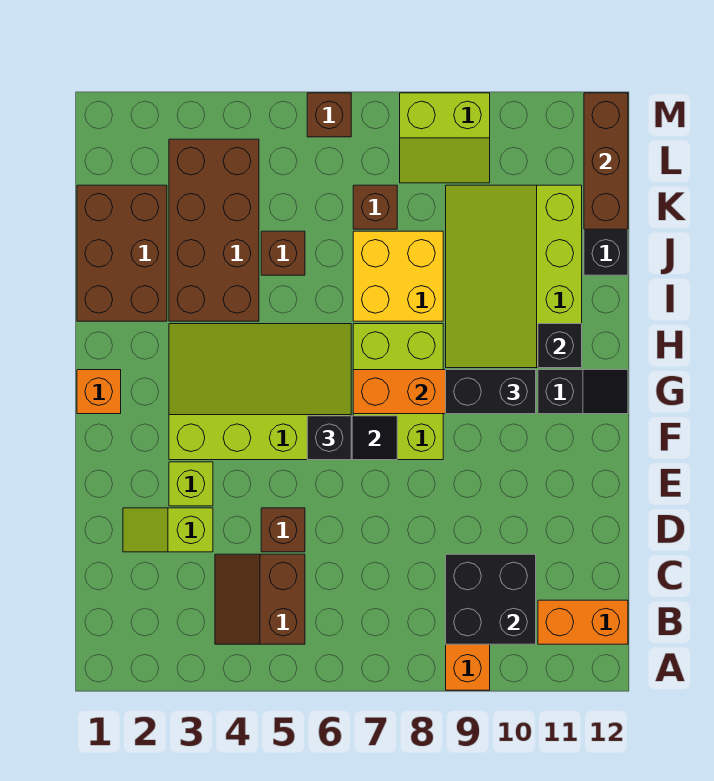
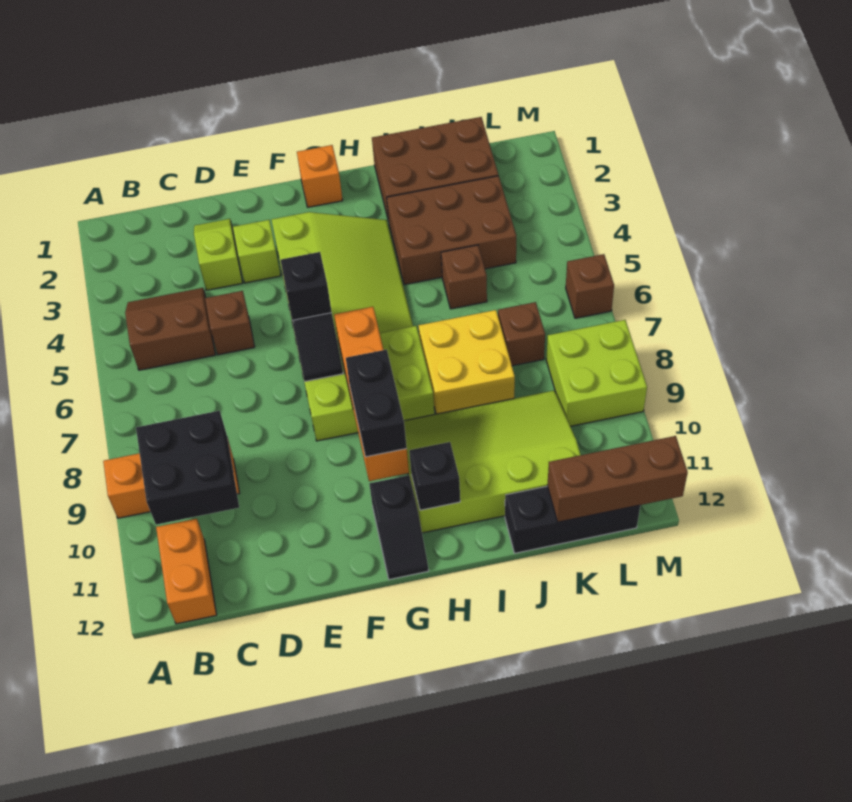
brown brick I3:L4 level 1 -> brown brick I3:K4 level 1
lime slope L8:M9 level 1 top M -> lime brick L8:M9 level 1

